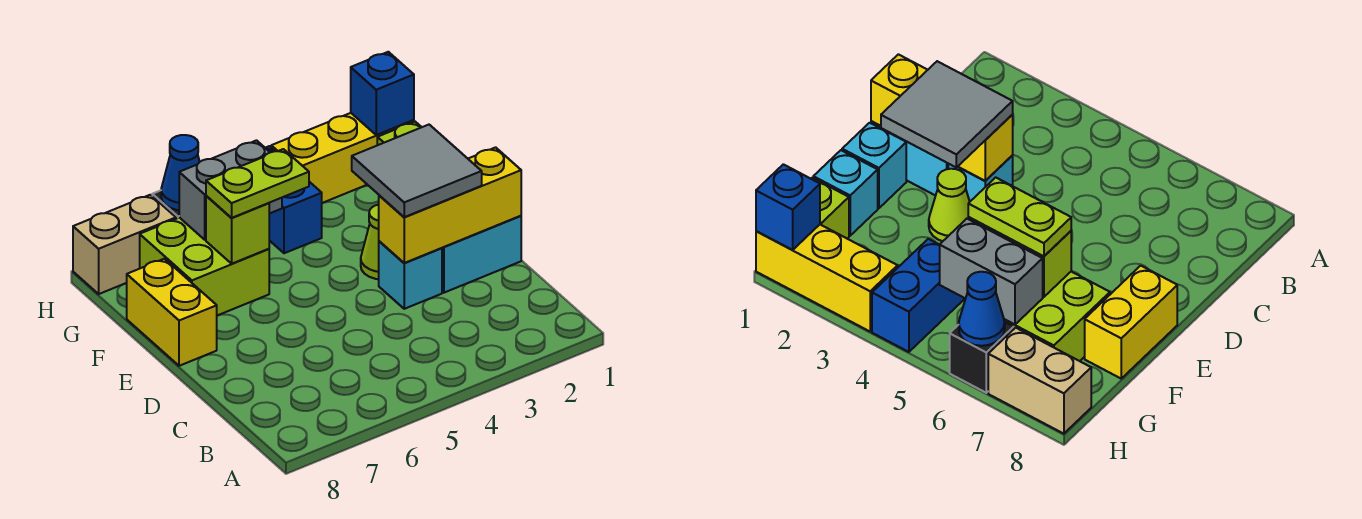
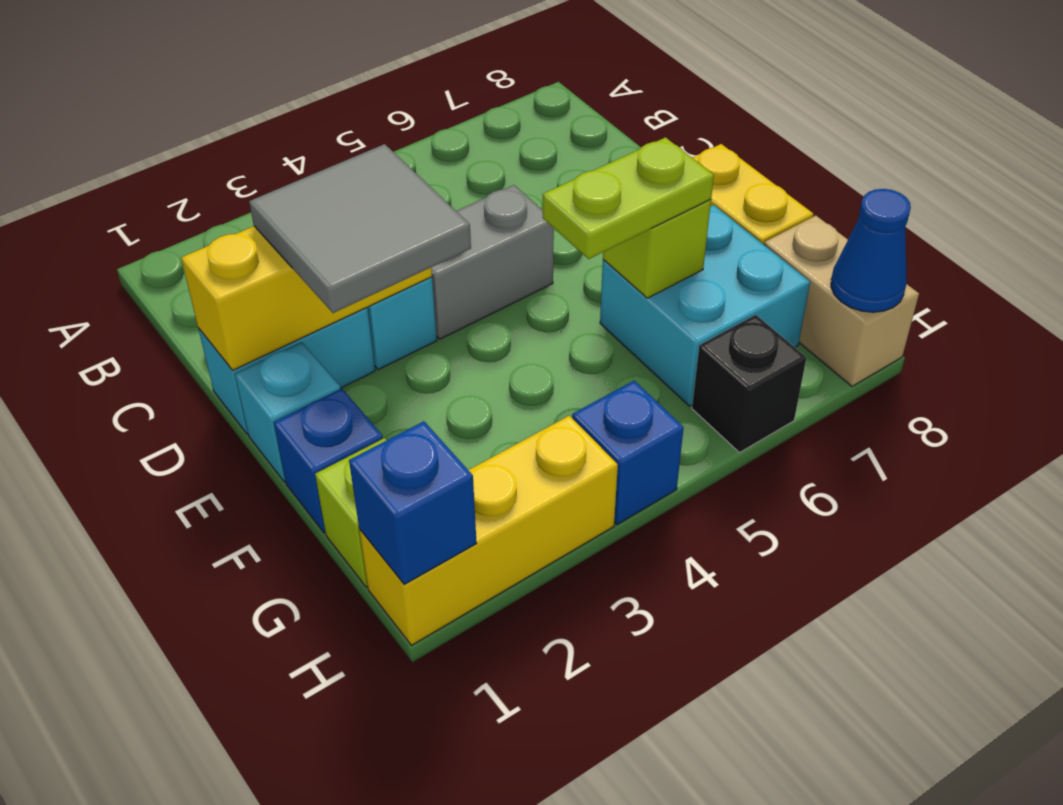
lime cone E3 level 1 -> none
cyan brick F1 level 1 -> blue brick F1 level 1
lime brick F6:G7 level 1 -> cyan brick F6:G7 level 1
blue brick G4:H4 level 1 -> blue brick H4 level 1
grey brick G5:G6 level 2 -> grey brick D4:D5 level 1
blue cone H6 level 2 -> blue cone H8 level 2
tan brick H7:H8 level 1 -> tan brick G8:H8 level 1

